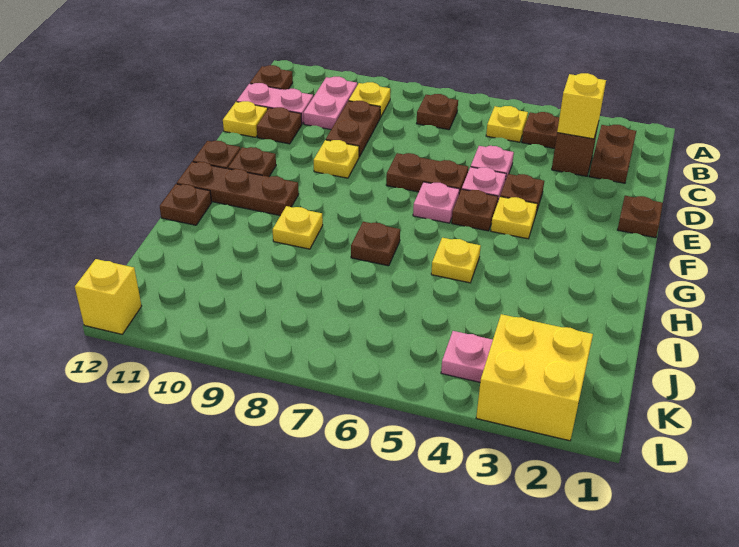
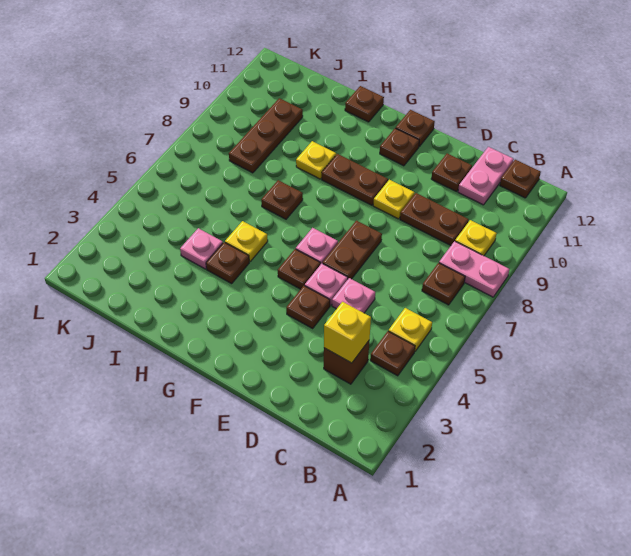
brown plate B2:C2 level 1 -> brown plate F9:G9 level 1
pink plate B10:C10 level 1 -> pink plate A8:B8 level 1
yellow plate D12 level 1 -> none
brown plate E1 level 1 -> brown plate H4 level 1
yellow plate F4 level 1 -> none
brown plate G10:G12 level 1 -> brown plate J8:J10 level 1
yellow brick K2:L3 level 1 -> none
pink plate K4 level 1 -> pink plate I4 level 1
yellow brick L12 level 1 -> none

